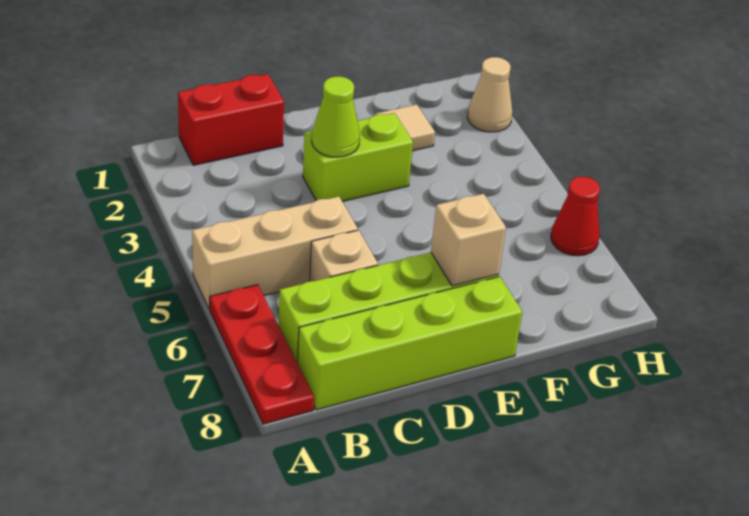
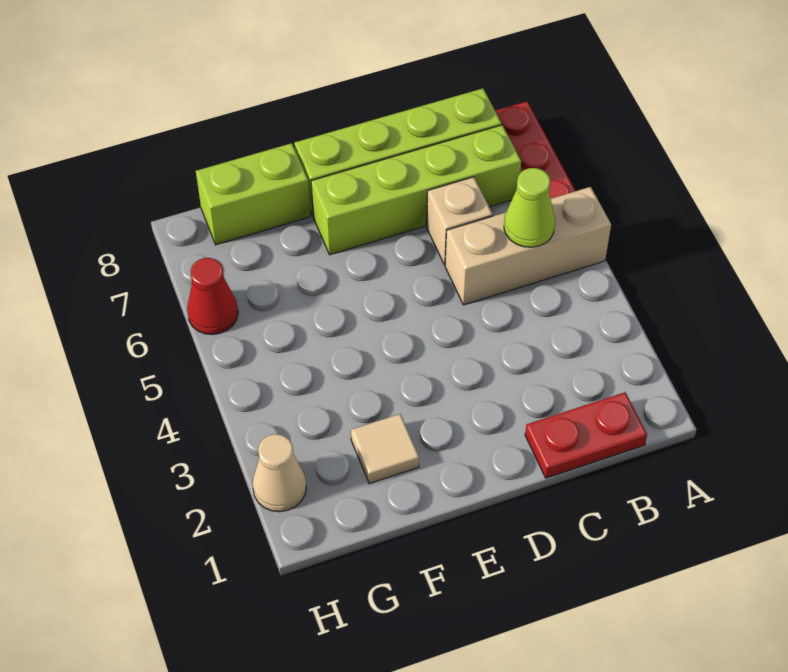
red brick B1:C1 level 1 -> red plate B1:C1 level 1
lime brick D3:E3 level 1 -> lime brick F8:G8 level 1
lime cone D3 level 2 -> lime cone B5 level 2
tan brick E7 level 2 -> none

